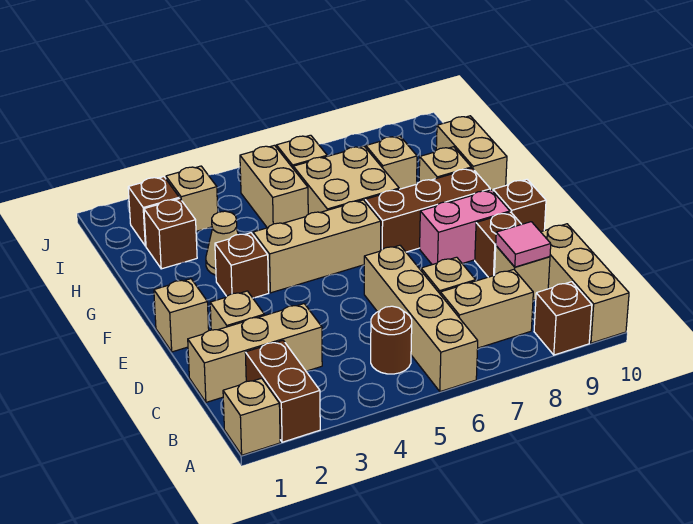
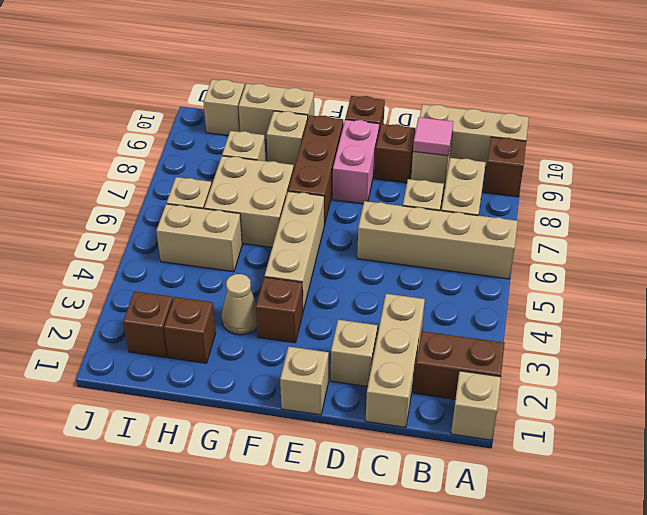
brown round brick B5 level 1 -> none
tan brick I3 level 1 -> tan brick I10 level 1

